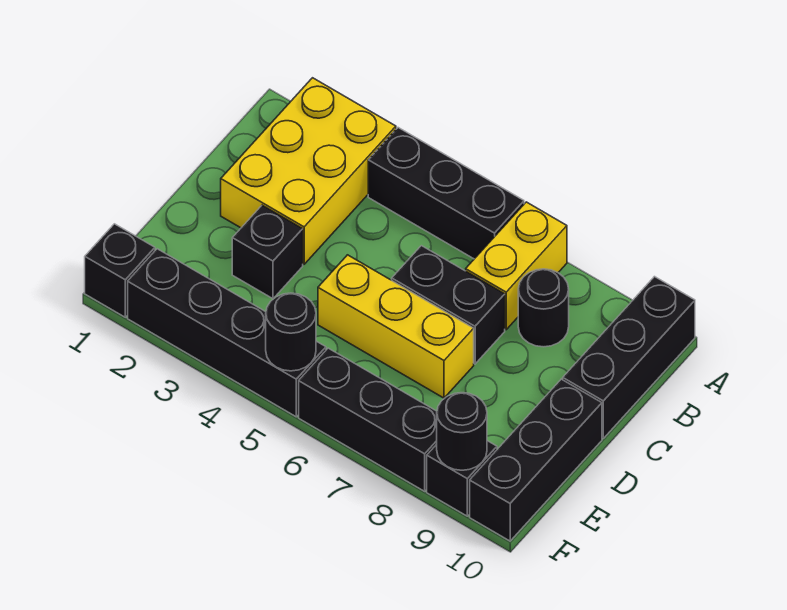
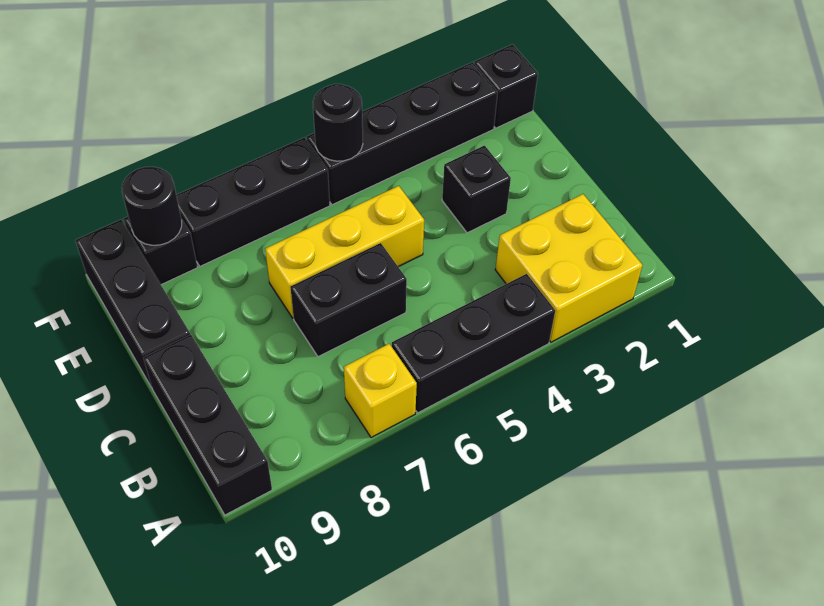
yellow brick A2:C3 level 1 -> yellow brick A2:B3 level 1
yellow brick A7:B7 level 1 -> yellow brick A7 level 1
black round brick B8 level 1 -> none

